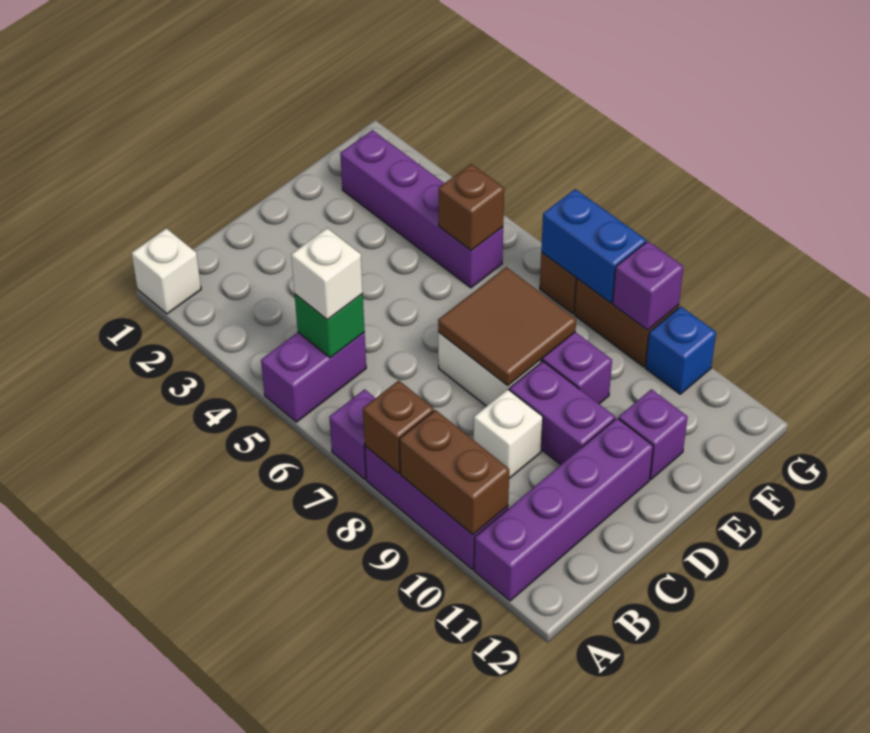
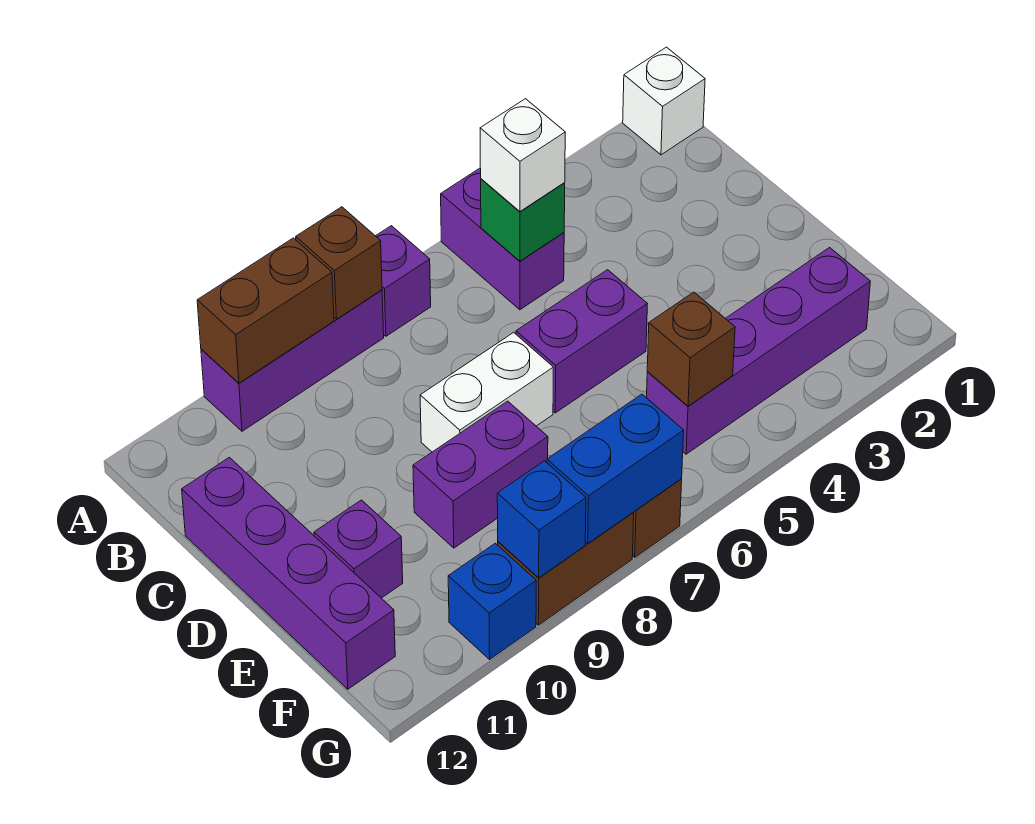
purple brick A11:D11 level 1 -> purple brick C12:F12 level 1
white brick C9 level 1 -> none
brown tile D7:E8 level 2 -> none
purple brick D9:D10 level 1 -> purple brick D5:D6 level 1
purple brick G9 level 2 -> blue brick G9 level 2

